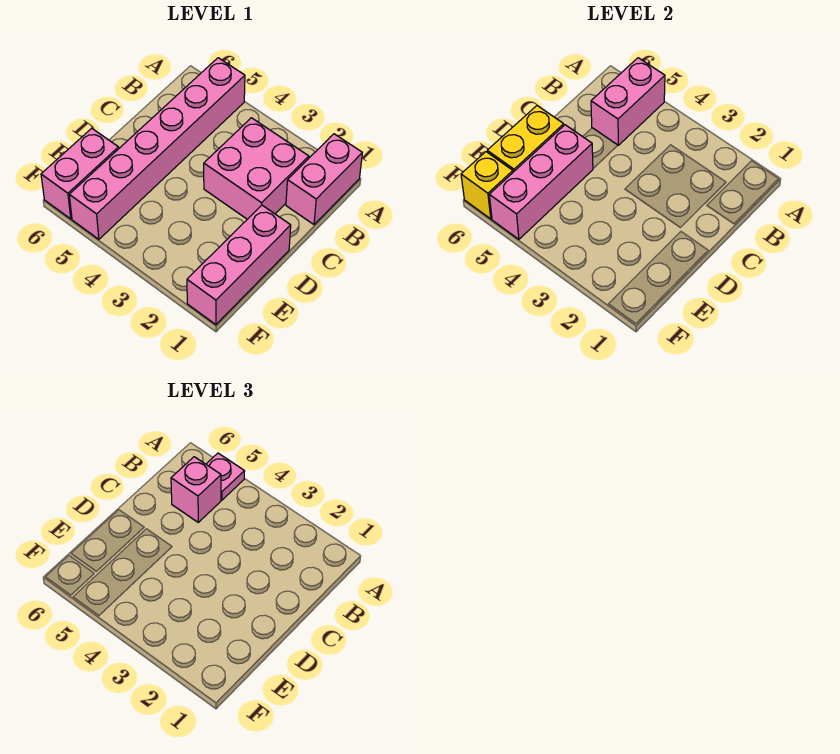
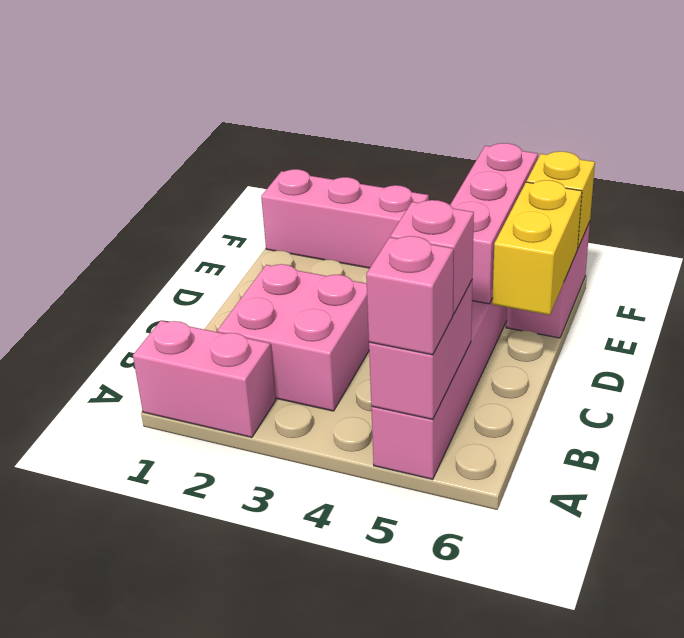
pink brick A1:B1 level 1 -> pink brick A1:A2 level 1
pink plate A5 level 3 -> pink brick A5 level 3
pink brick D1:F1 level 1 -> pink brick F1:F3 level 1

